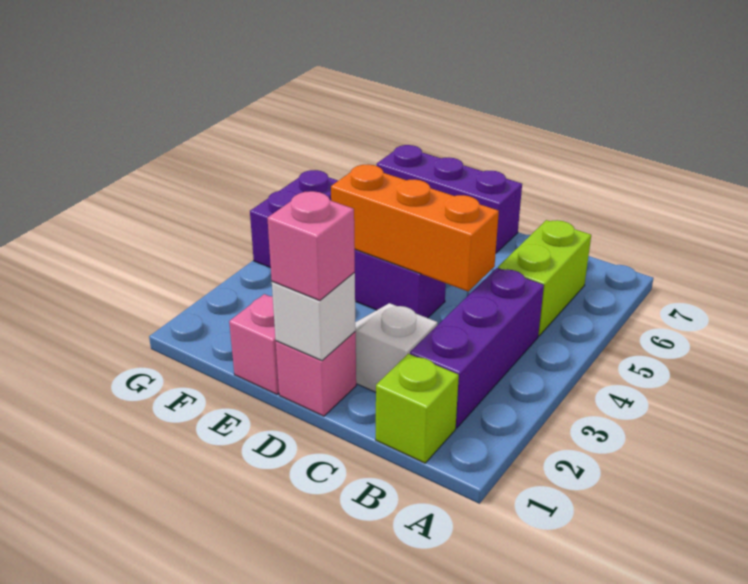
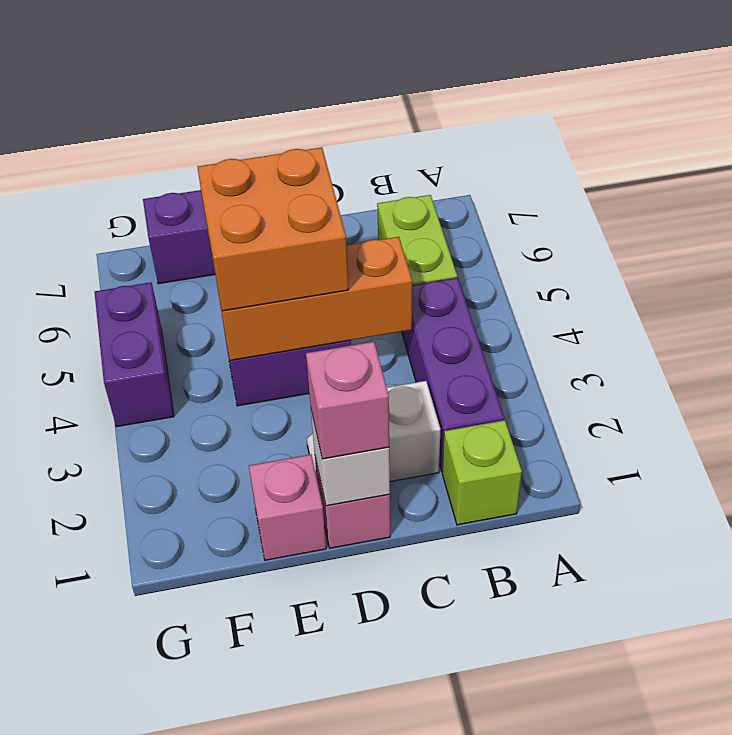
none -> orange brick D4:E5 level 3

